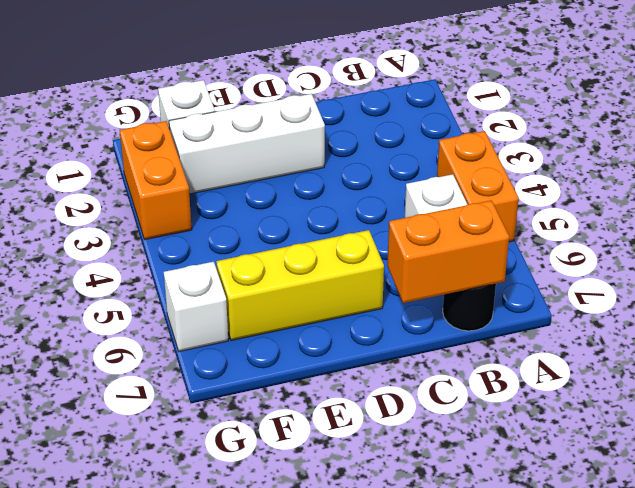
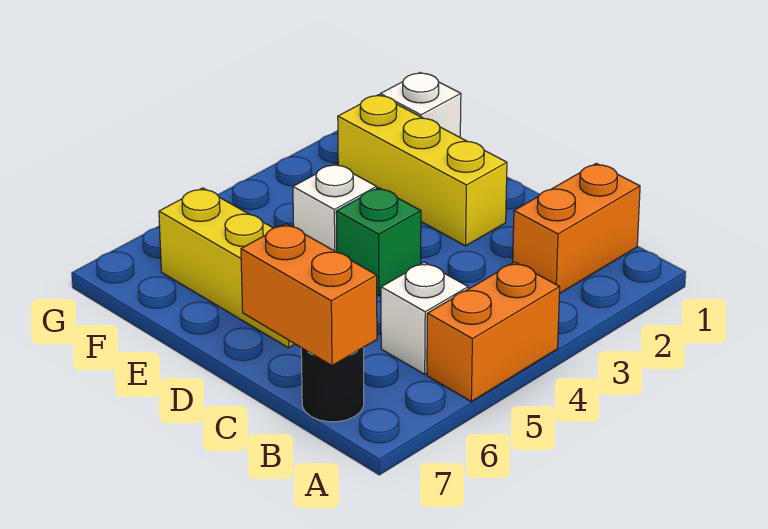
white brick D2:F2 level 1 -> yellow brick D2:F2 level 1
none -> green brick D4 level 1
orange brick G2:G3 level 1 -> orange brick B1:B2 level 1
white brick G6 level 1 -> white brick E4 level 1

